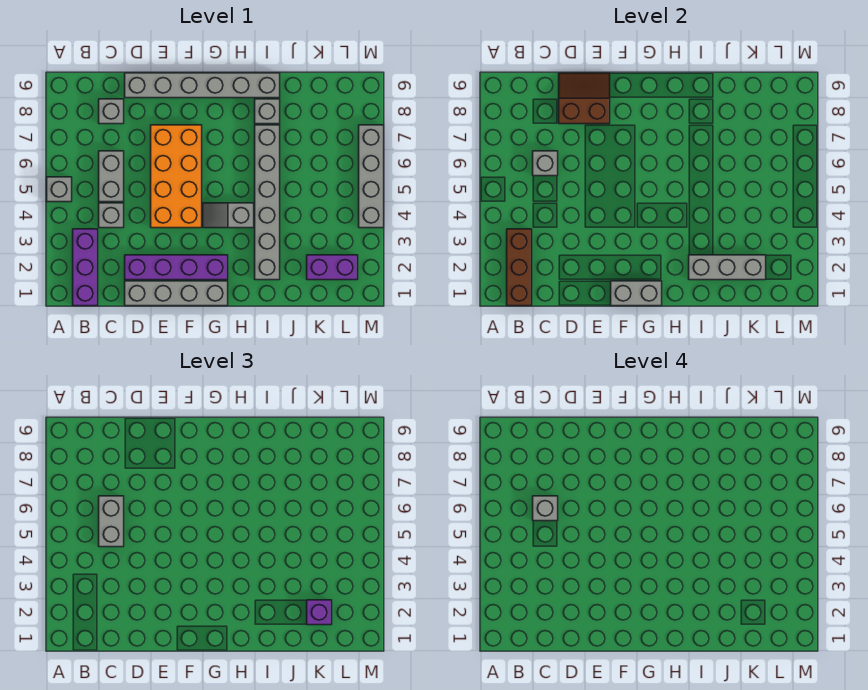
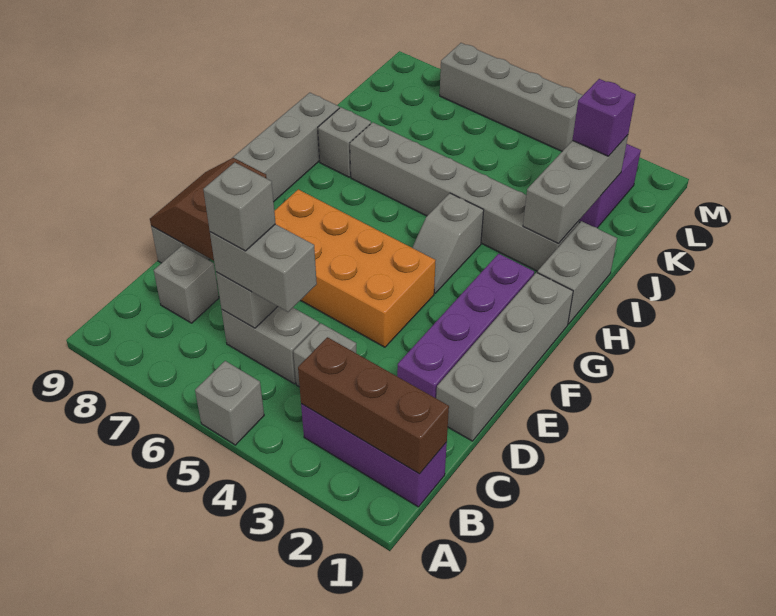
grey brick F1:G1 level 2 -> grey brick H1:I1 level 1

